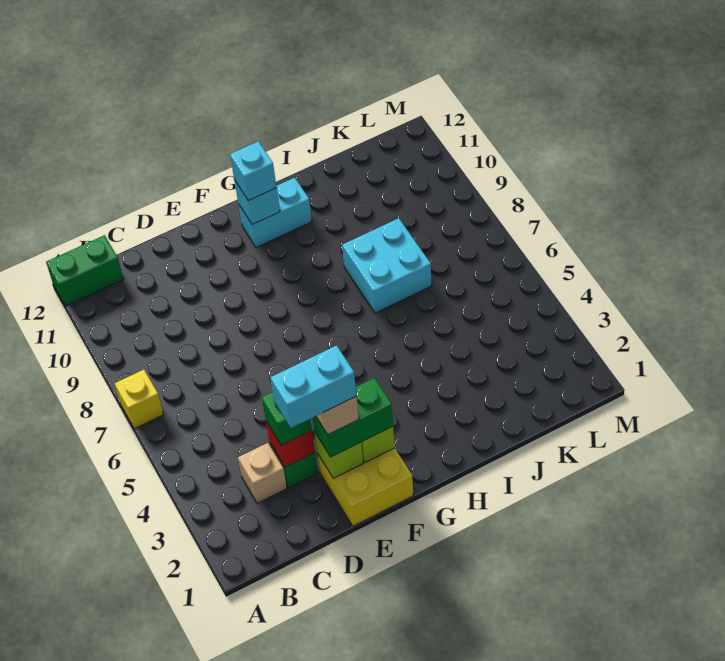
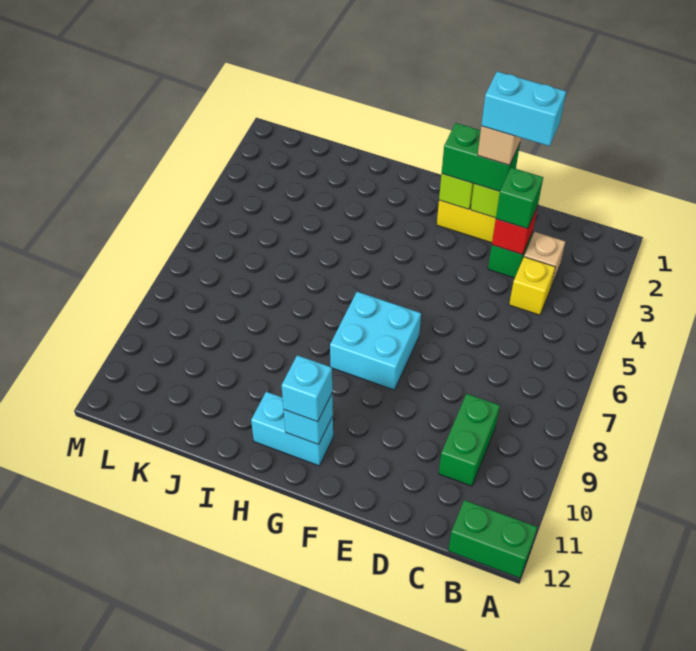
yellow brick A7 level 1 -> yellow brick C4 level 1
none -> green brick C9:C10 level 1
cyan brick I7:J8 level 1 -> cyan brick F7:G8 level 1

